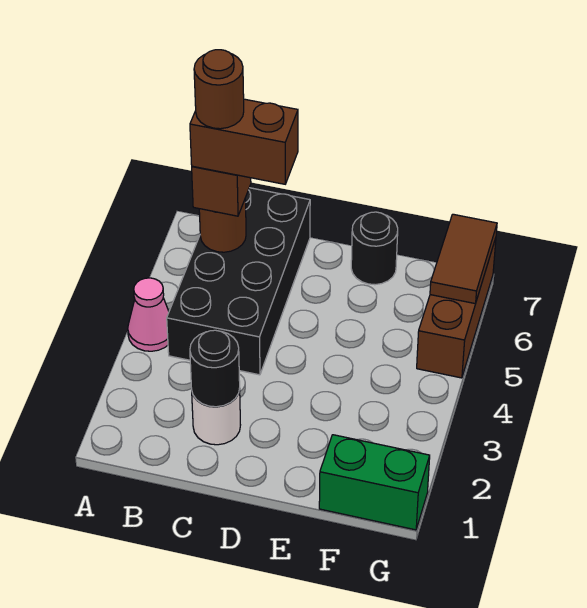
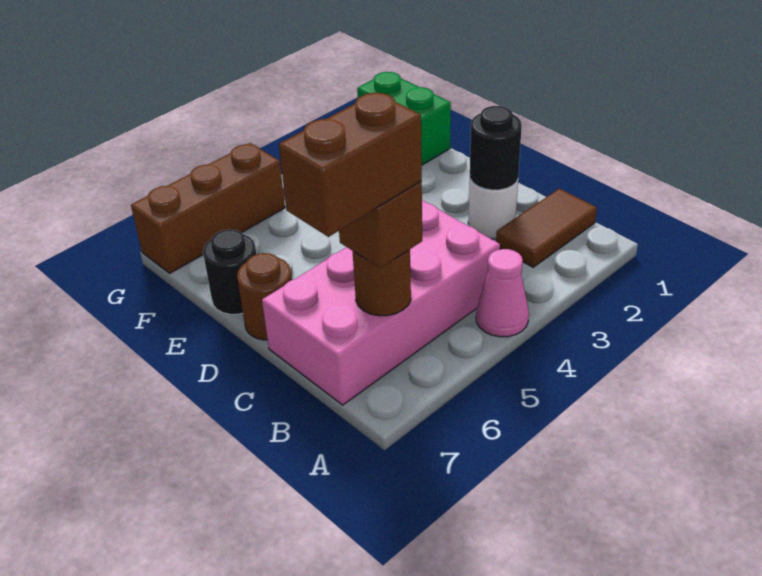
black brick B4:C7 level 1 -> pink brick B4:C7 level 1
brown brick B6:C6 level 4 -> brown brick B6:B7 level 4
brown round brick B6 level 5 -> brown round brick D7 level 1
brown tile G6:G7 level 2 -> brown tile B1:B2 level 1

